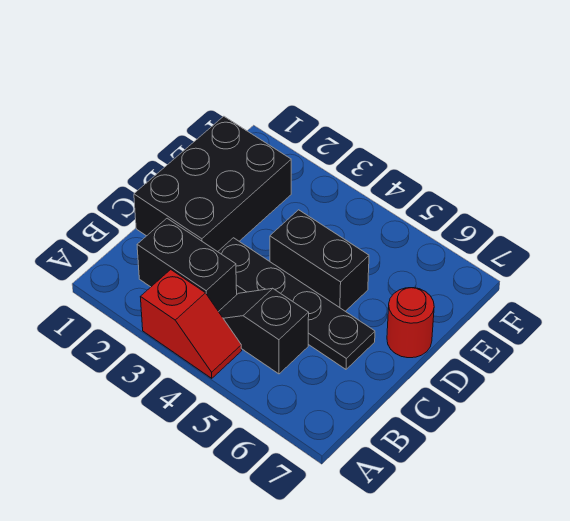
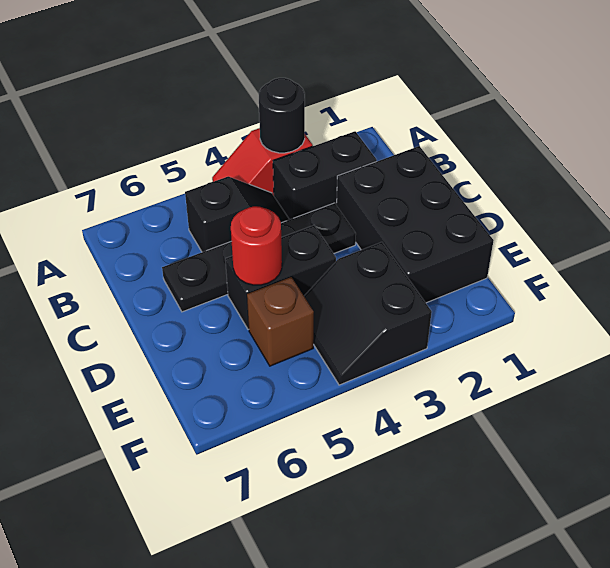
none -> black round brick A3 level 2
red round brick D7 level 1 -> red round brick D5 level 2
none -> black slope E3:F4 level 1 top 3
none -> brown brick E5 level 1

